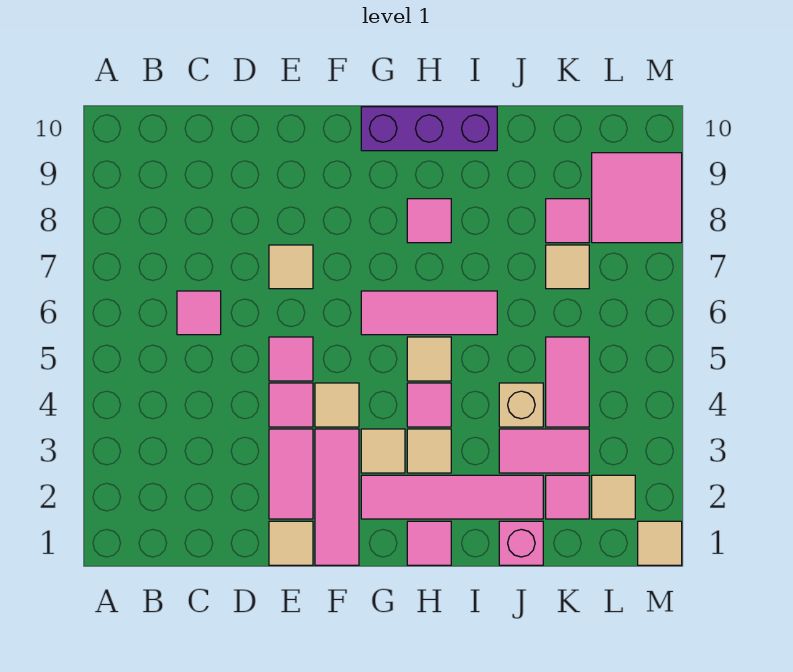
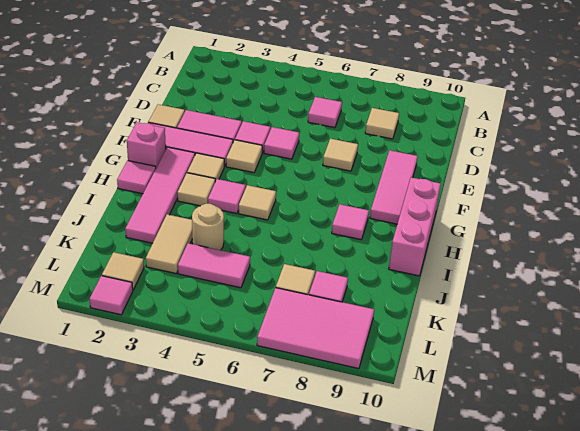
pink tile G6:I6 level 1 -> pink tile E9:G9 level 1
purple brick G10:I10 level 1 -> pink brick G10:I10 level 1
pink brick J1 level 1 -> pink brick G1 level 1
pink tile J3:K3 level 1 -> tan tile J3:K3 level 1
tan brick J4 level 1 -> tan round brick J4 level 1
pink tile K2 level 1 -> pink tile M2 level 1
pink tile L8:M9 level 1 -> pink tile L7:M9 level 1
tan tile M1 level 1 -> tan tile C8 level 1

